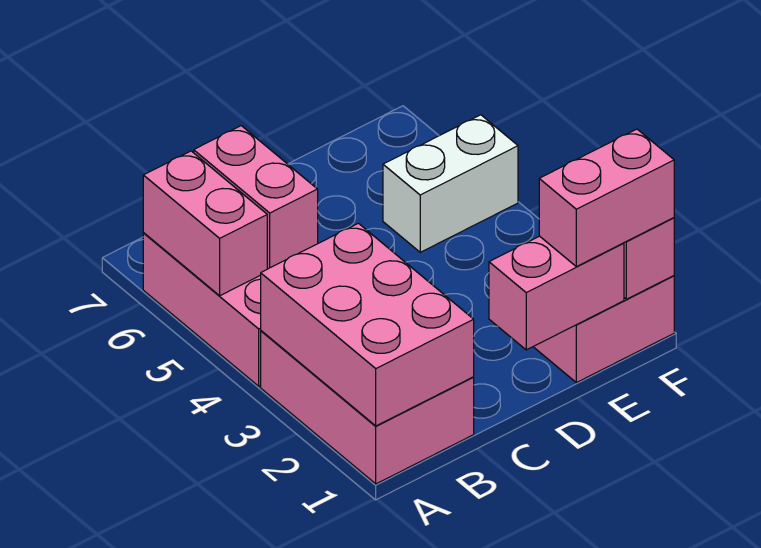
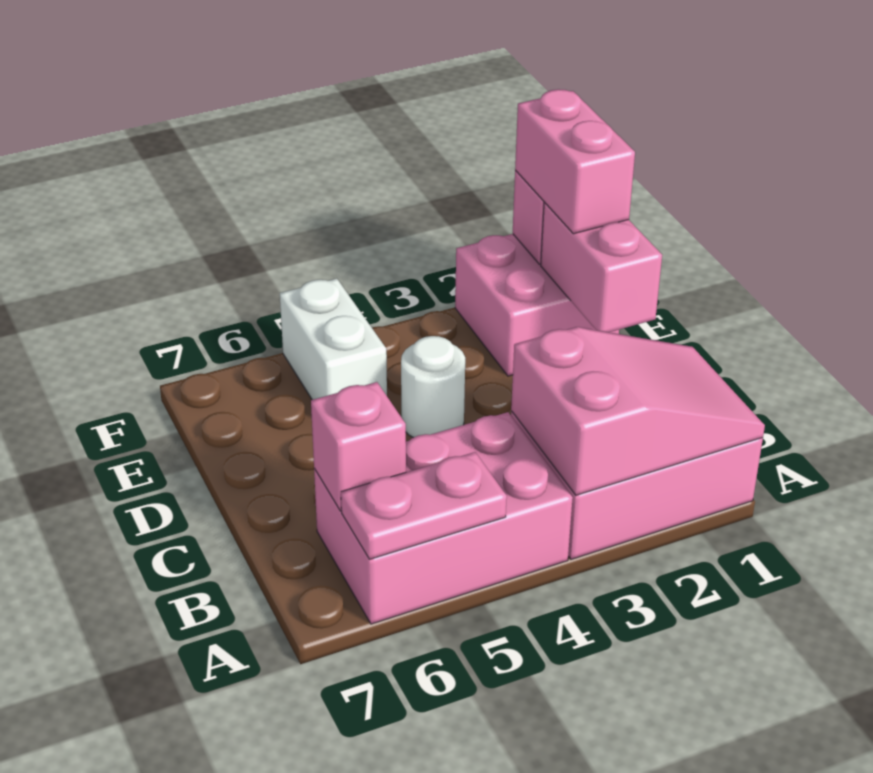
pink brick A1:B3 level 2 -> pink slope A1:B3 level 2 top 3
pink brick A5:A6 level 2 -> pink plate A5:A6 level 2
pink brick B5:B6 level 2 -> pink brick B6 level 2
none -> white round brick D4 level 1

